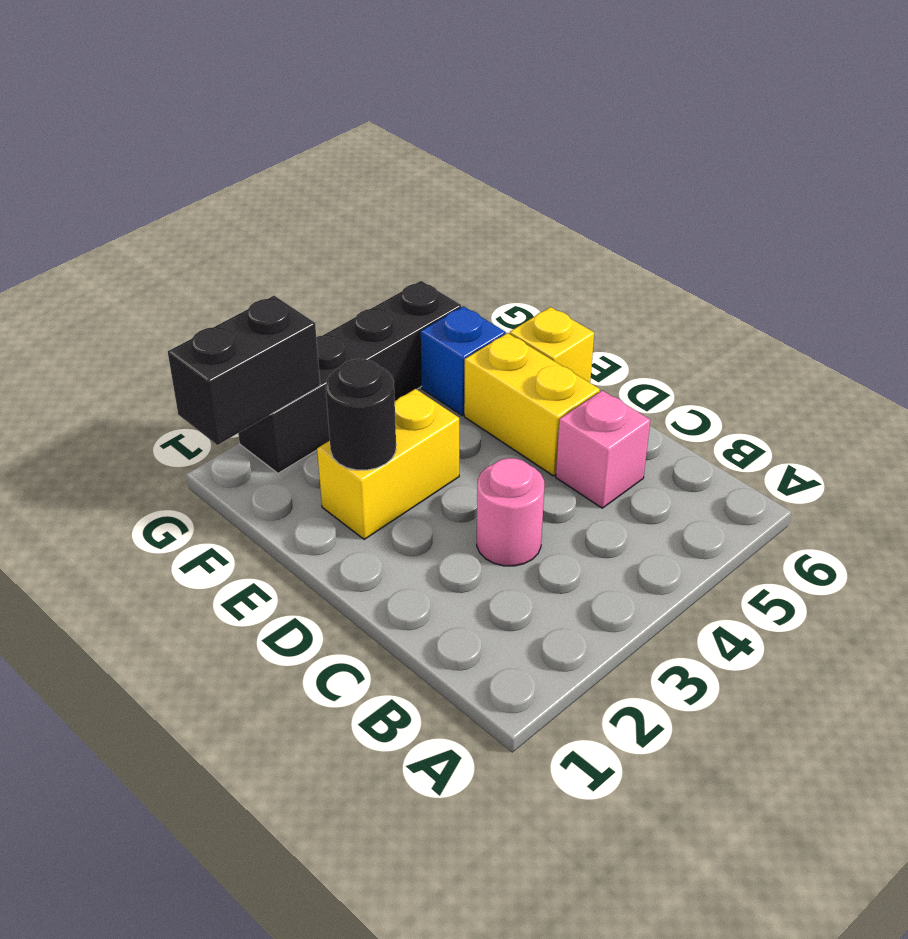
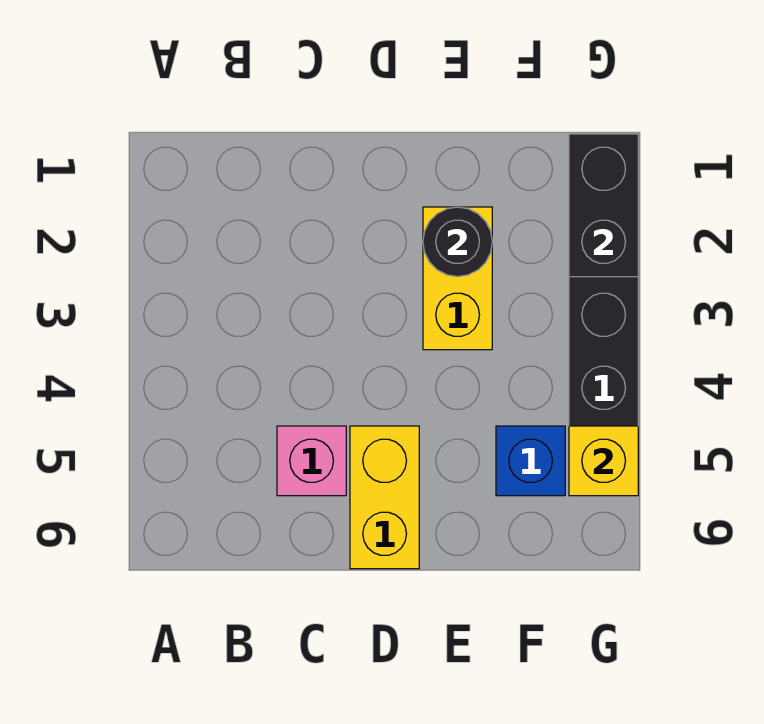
pink round brick C3 level 1 -> none
yellow brick D5:E5 level 1 -> yellow brick D5:D6 level 1
yellow brick E6 level 1 -> yellow brick G5 level 2

